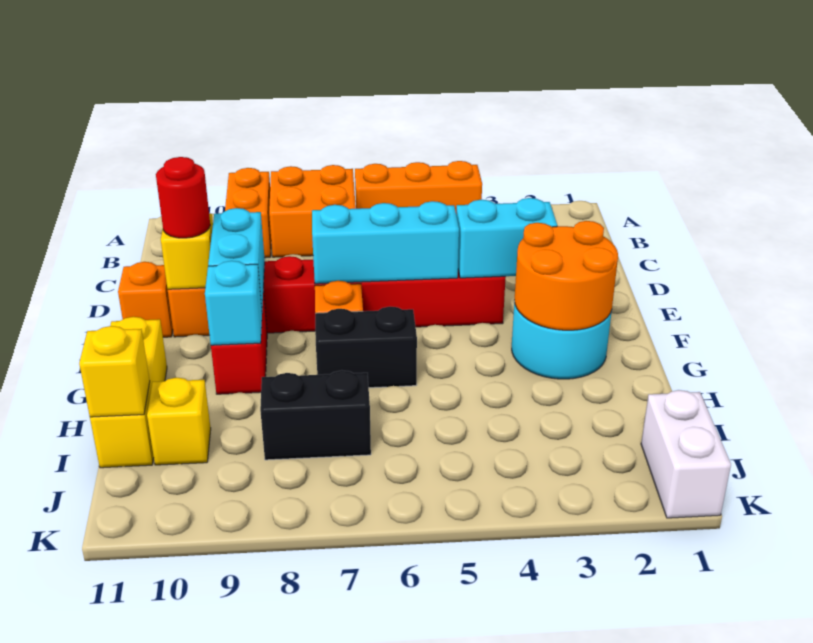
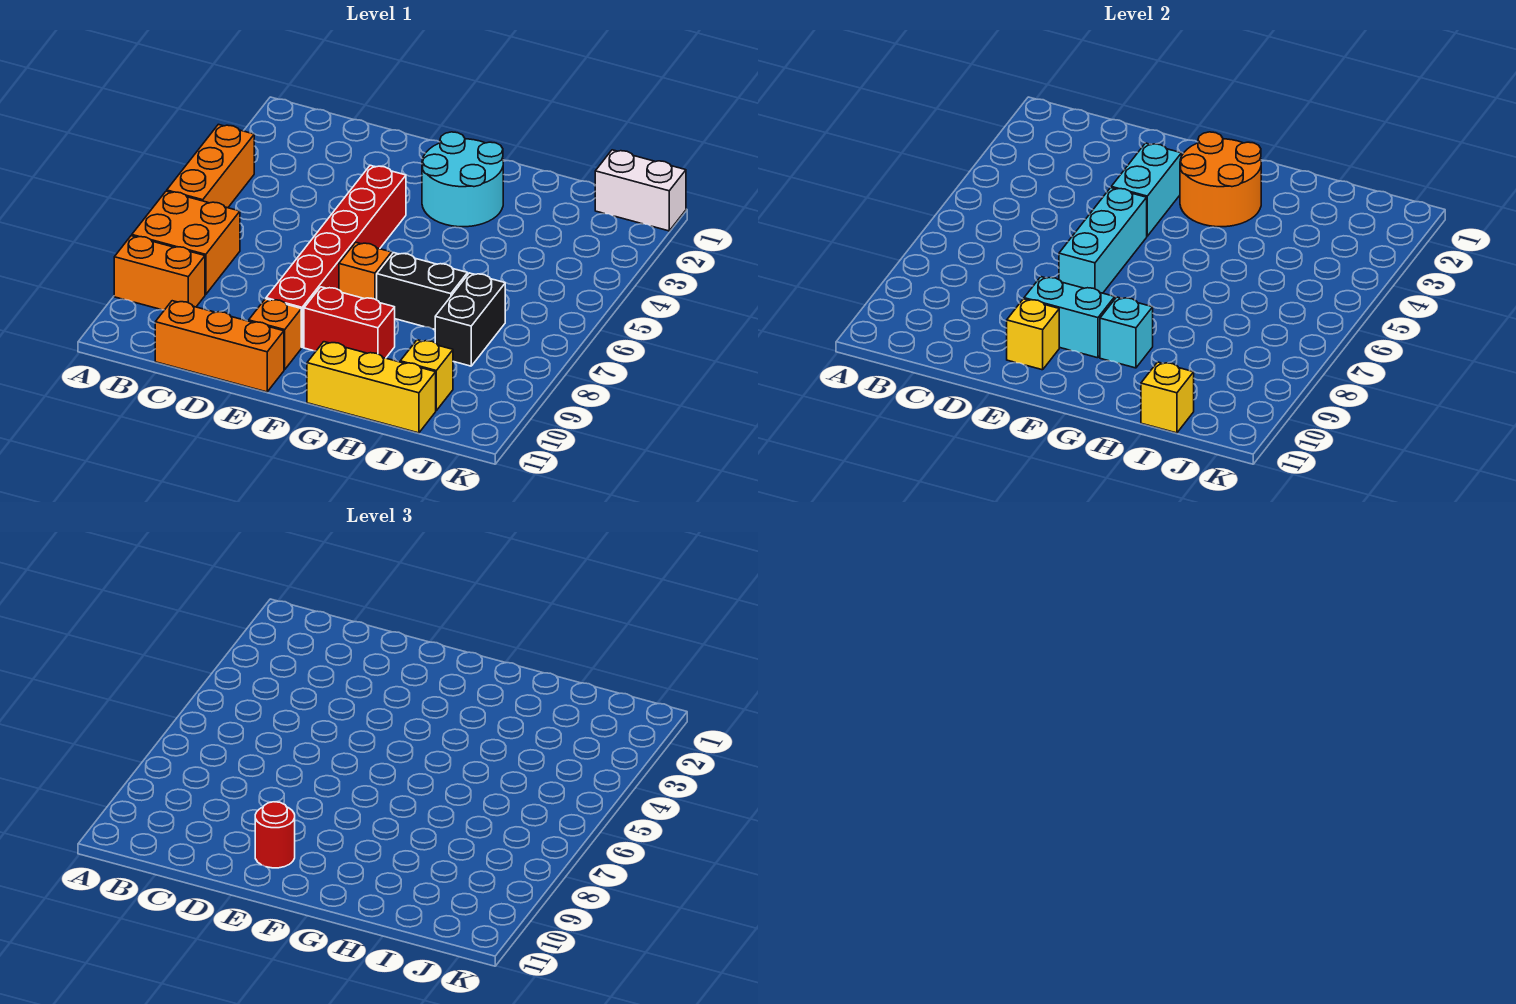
orange brick E11 level 1 -> orange brick C11:E11 level 1
black brick G6:G7 level 1 -> black brick G7:H7 level 1

